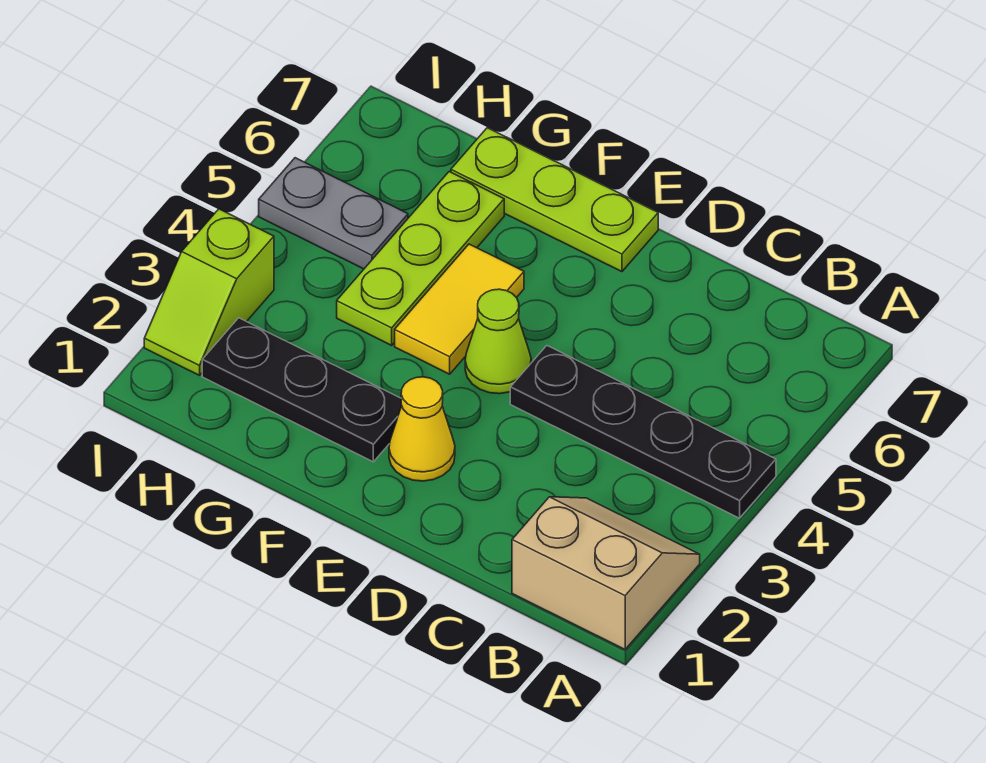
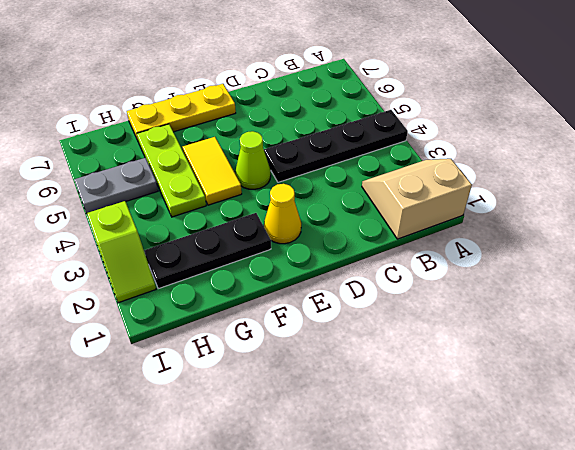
lime plate E7:G7 level 1 -> yellow plate E7:G7 level 1

